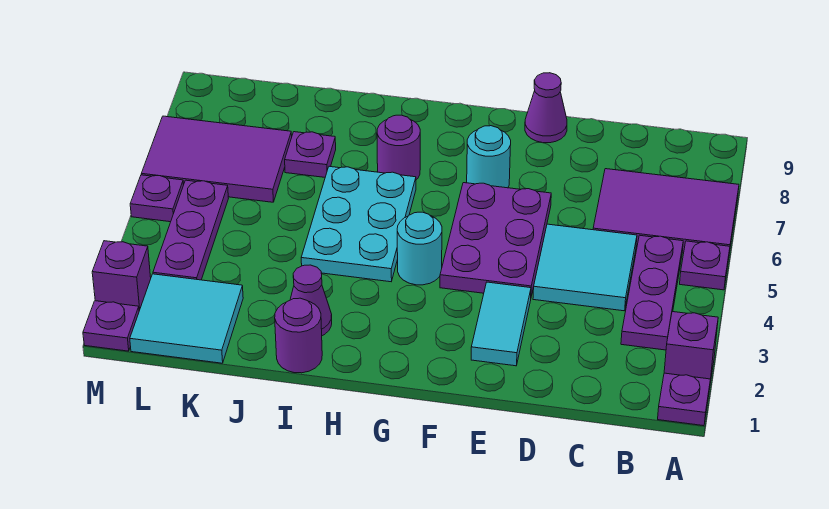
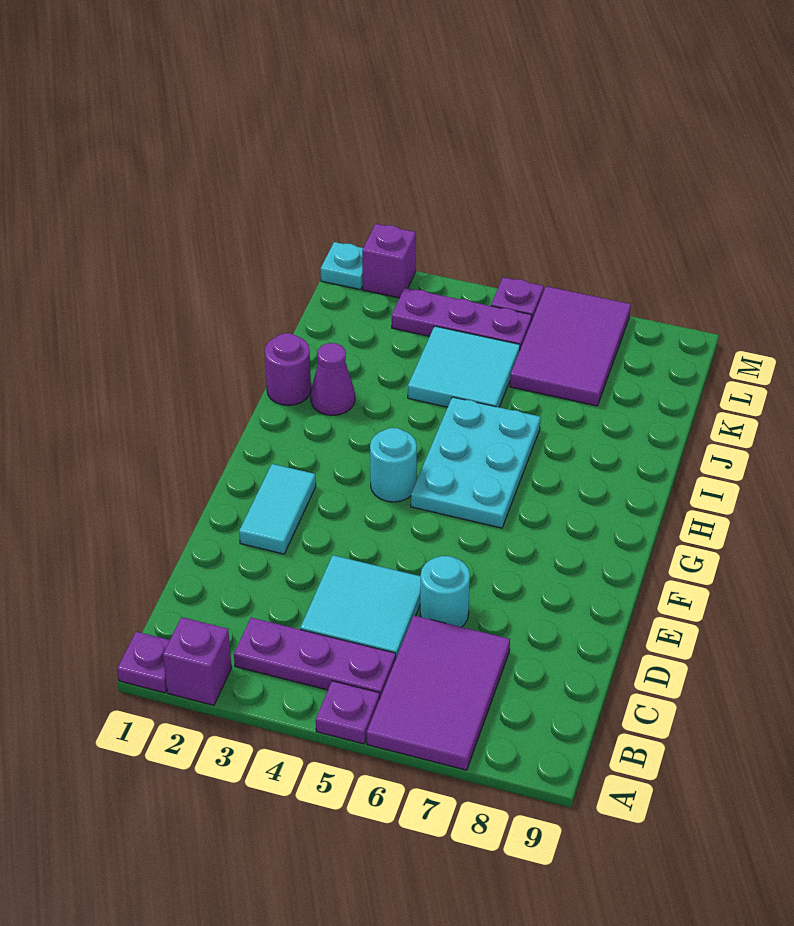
cyan tile E2:E3 level 1 -> cyan tile E2:F2 level 1
purple plate E4:F6 level 1 -> none
purple cone E9 level 1 -> none
cyan round brick F7 level 1 -> cyan round brick D6 level 1
cyan plate H4:I6 level 1 -> cyan plate G5:I6 level 1
purple round brick H7 level 1 -> none
purple plate J7 level 1 -> none
cyan tile K1:L2 level 1 -> cyan tile J4:K5 level 1
purple plate M1 level 1 -> cyan plate M1 level 1

